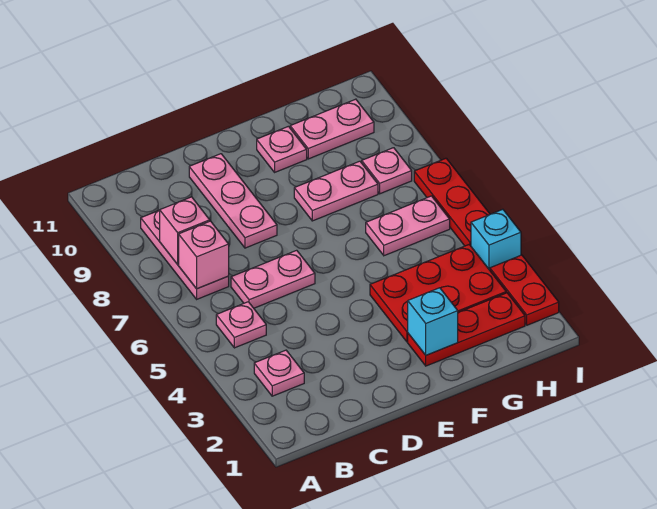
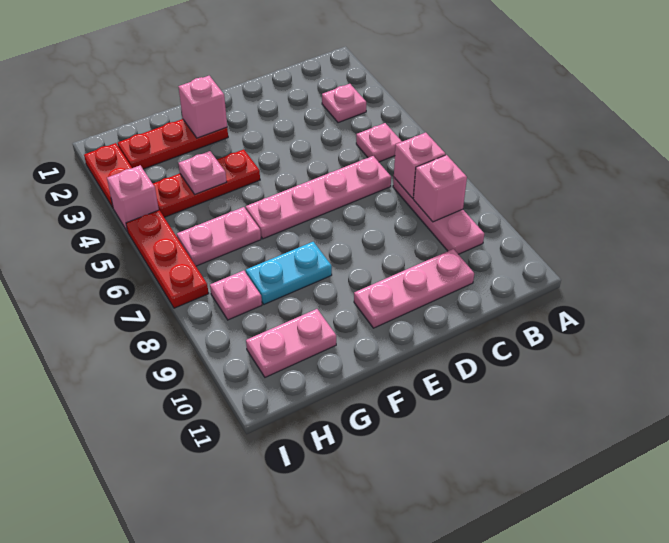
pink plate C6:D6 level 1 -> pink plate C6:F6 level 1
pink plate D8:D10 level 1 -> pink plate C10:E10 level 1
cyan brick F2 level 2 -> pink brick F2 level 2
red plate F3:H4 level 1 -> red plate F4:H4 level 1
pink plate F8:G8 level 1 -> cyan plate F8:G8 level 1
pink plate F10 level 1 -> pink plate G4 level 2
cyan brick I4 level 1 -> pink brick I4 level 1

